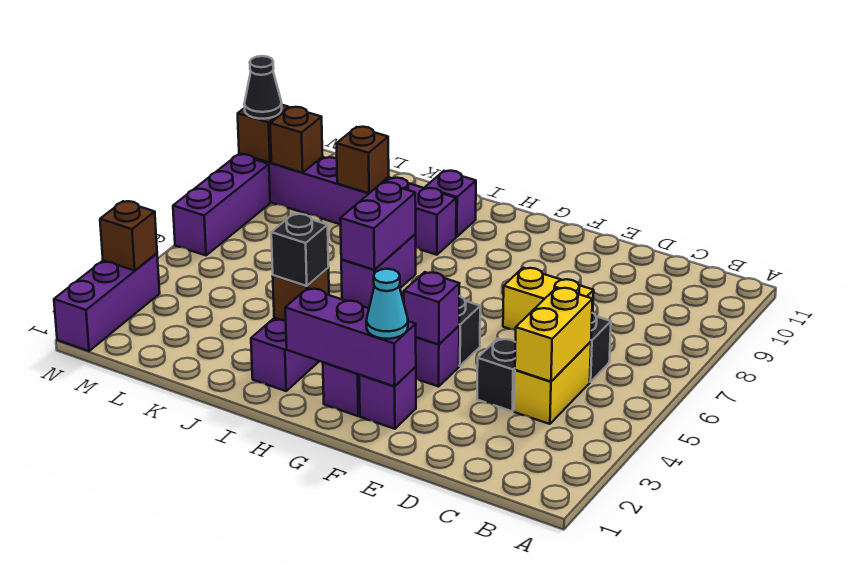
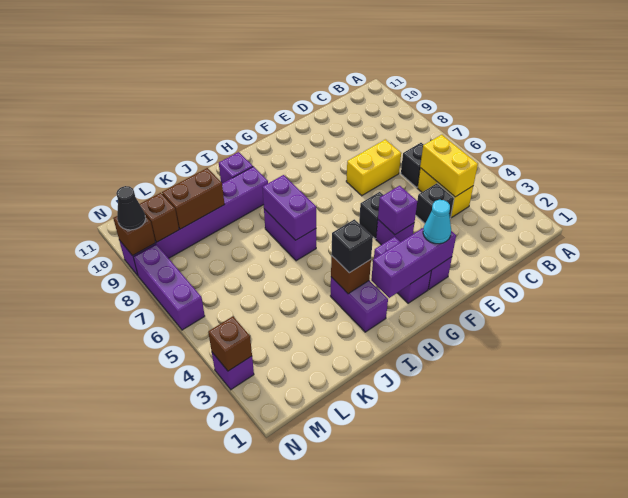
brown brick K9 level 2 -> brown brick K9:L9 level 2
purple brick N1:N3 level 1 -> purple brick N3 level 1

